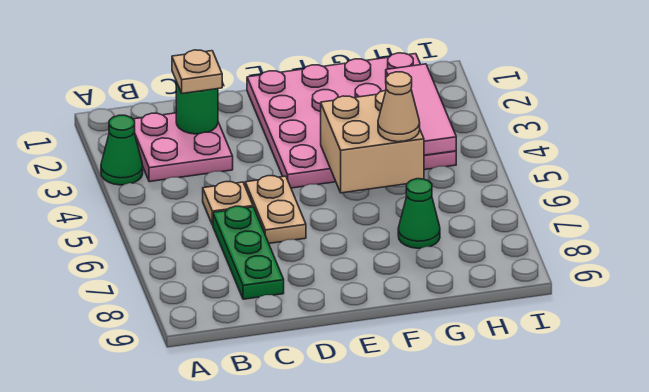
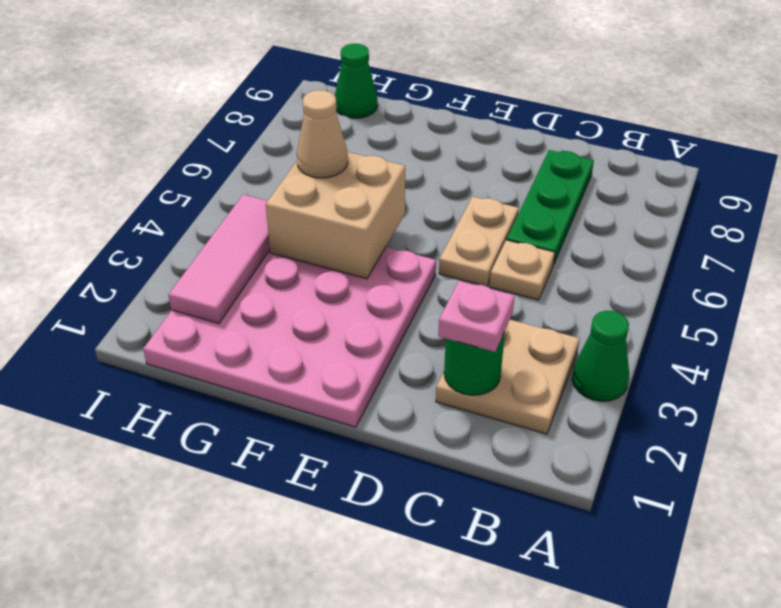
pink plate B2:C3 level 1 -> tan plate B2:C3 level 1
tan plate C2 level 3 -> pink plate C2 level 3
green cone G7 level 1 -> green cone H9 level 1

